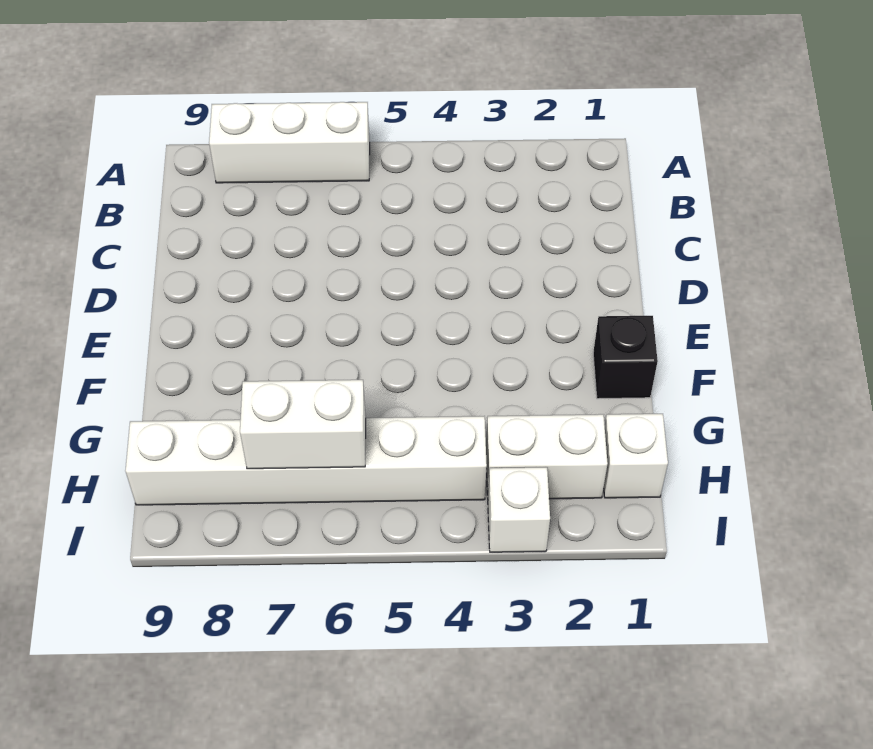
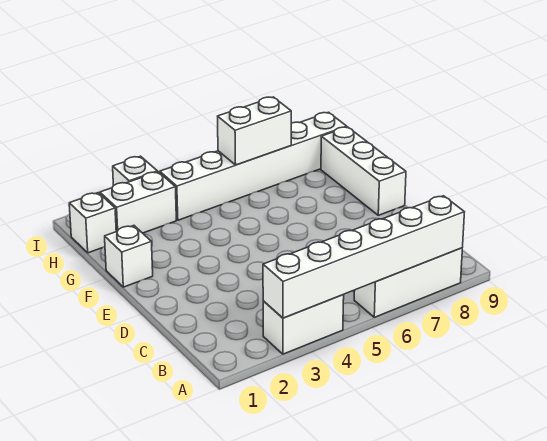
none -> white brick A3:A4 level 1
none -> white brick A3:A8 level 2
none -> white brick E9:G9 level 1
black brick F1 level 1 -> white brick F1 level 1

